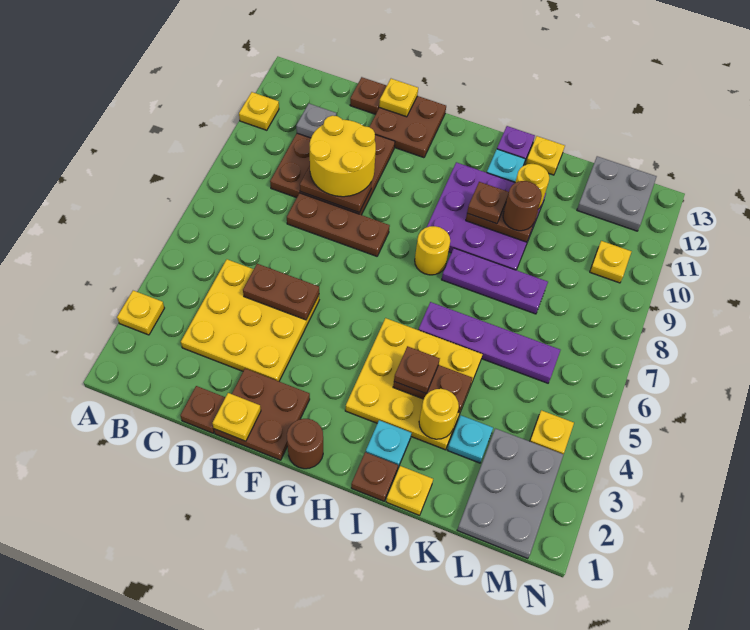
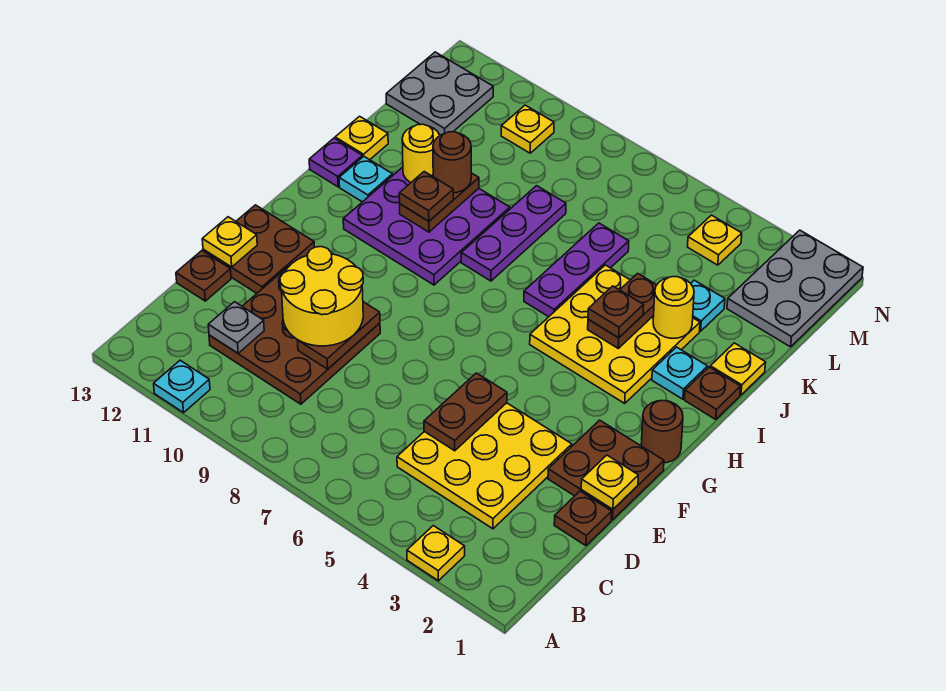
yellow plate A11 level 1 -> cyan plate A11 level 1
brown plate D8:F8 level 1 -> none
yellow round brick H8 level 1 -> none
purple plate I6:L6 level 1 -> purple plate I6:K6 level 1
grey plate L1:M3 level 1 -> grey plate L1:N2 level 1

